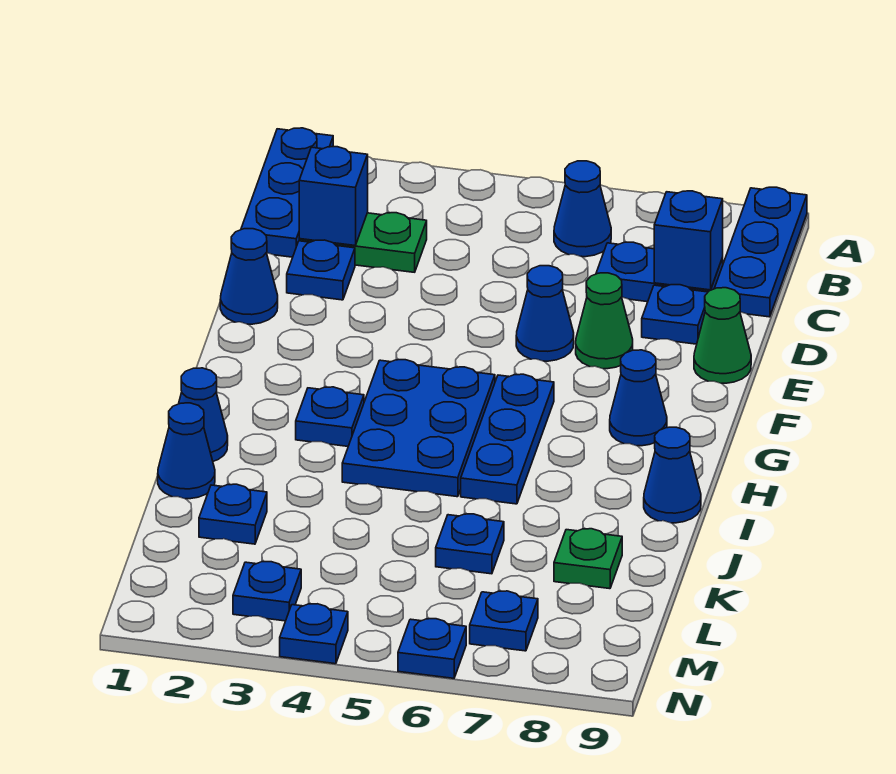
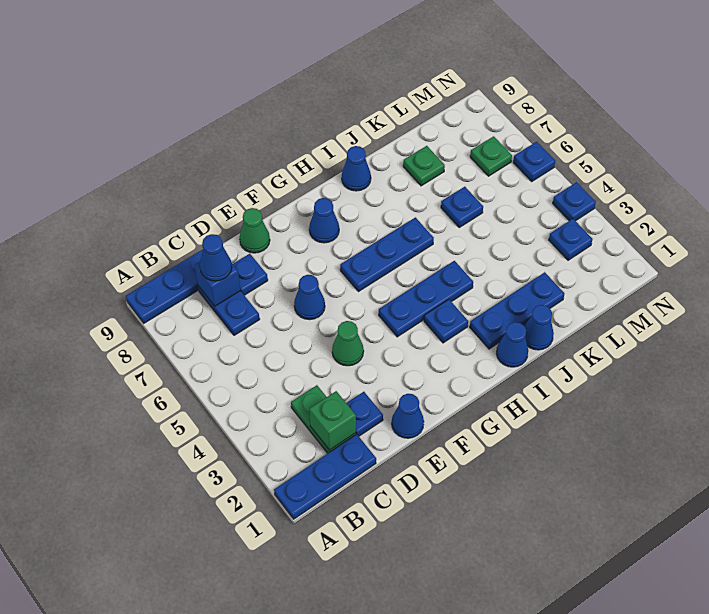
blue cone B6 level 1 -> blue cone C8 level 3
blue brick C2 level 2 -> green brick C2 level 2
green cone E7 level 1 -> green cone E4 level 1
blue plate G4:I5 level 1 -> blue plate G4:I4 level 1
blue plate K2 level 1 -> blue plate I2:K2 level 1
blue plate M7 level 1 -> green plate M7 level 1

